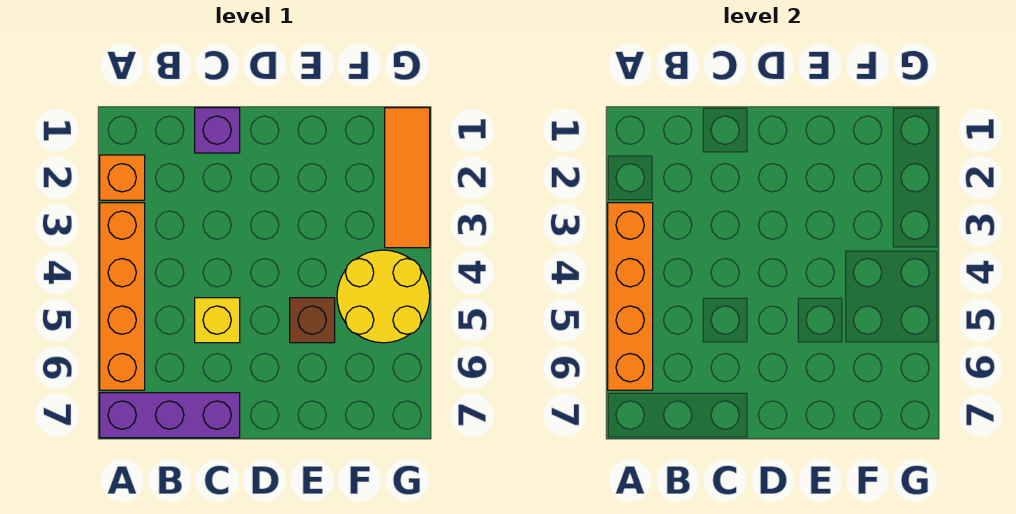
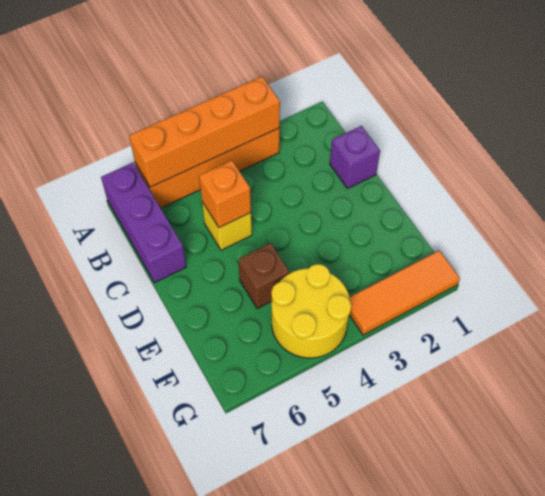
orange brick A2 level 1 -> orange brick C5 level 2

